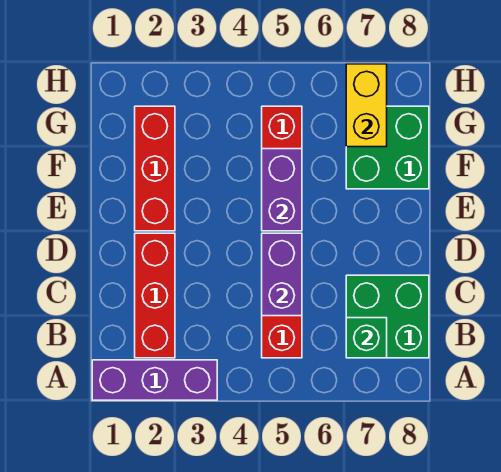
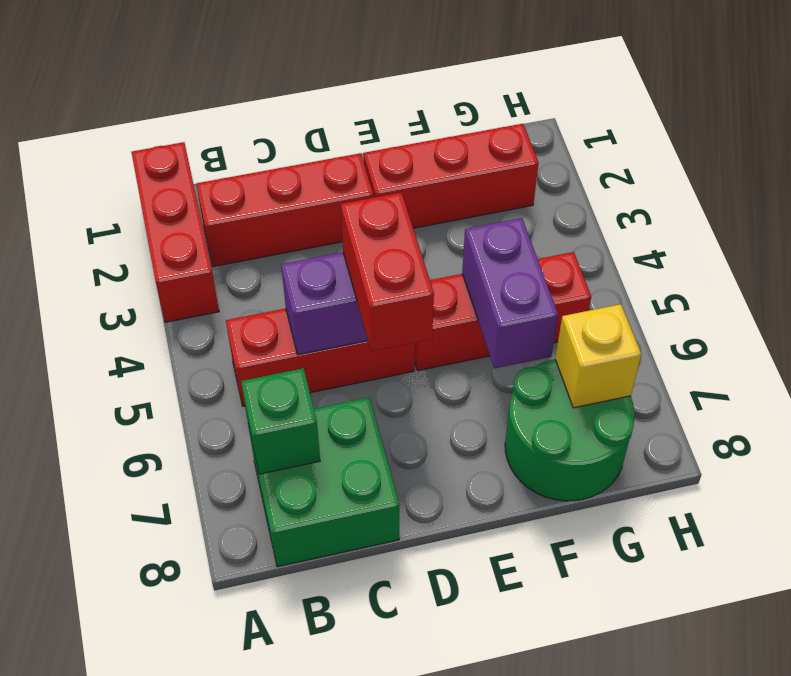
purple brick A1:A3 level 1 -> red brick A1:A3 level 1
none -> red brick D5:D6 level 3
purple brick E5:F5 level 2 -> purple brick F5:F6 level 2
green brick F7:G8 level 1 -> green round brick F7:G8 level 1
yellow brick G7:H7 level 2 -> yellow brick G7 level 2

